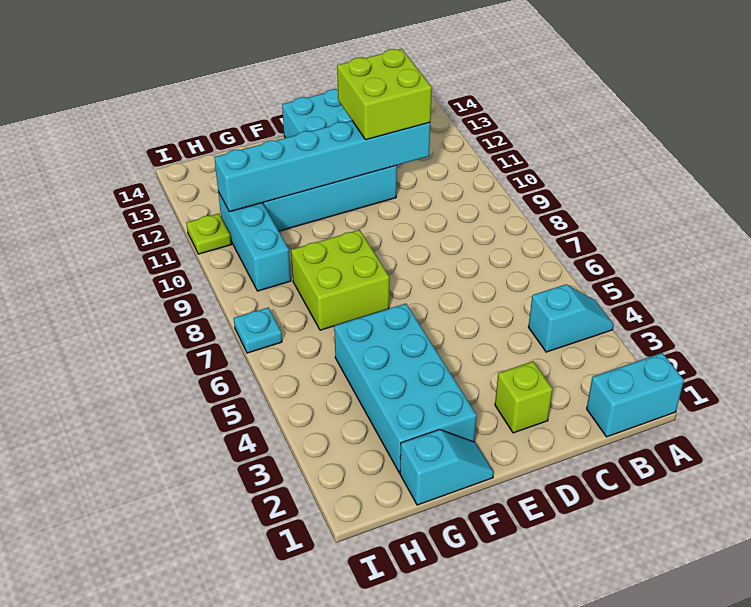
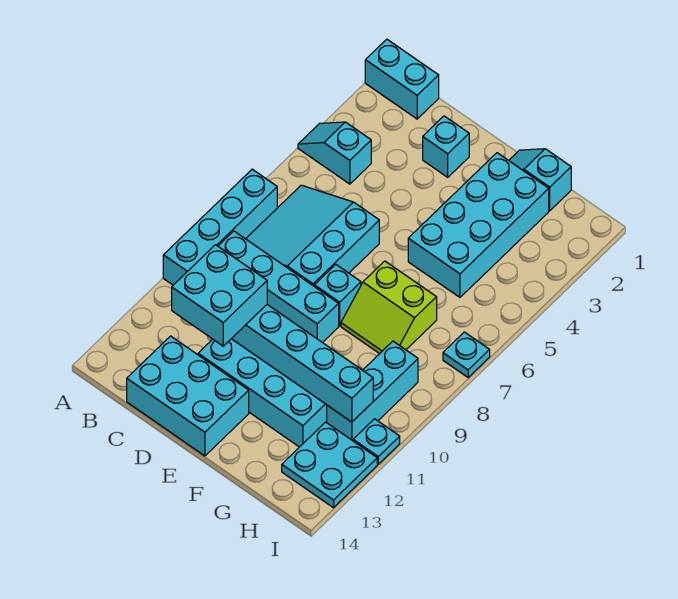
none -> cyan brick A7:A10 level 1
none -> cyan slope B6:D8 level 1 top D
none -> cyan brick B9:E9 level 1
lime brick C11:D12 level 3 -> cyan brick C11:D12 level 3
lime brick D2 level 1 -> cyan brick D2 level 1
none -> cyan brick E8 level 1
lime brick F7:G8 level 1 -> lime slope F7:G8 level 1 top 7
none -> cyan plate H12:I13 level 1
lime plate I11 level 1 -> cyan plate I11 level 1

